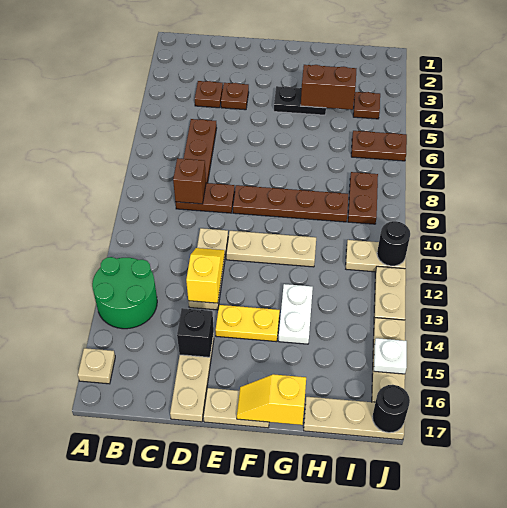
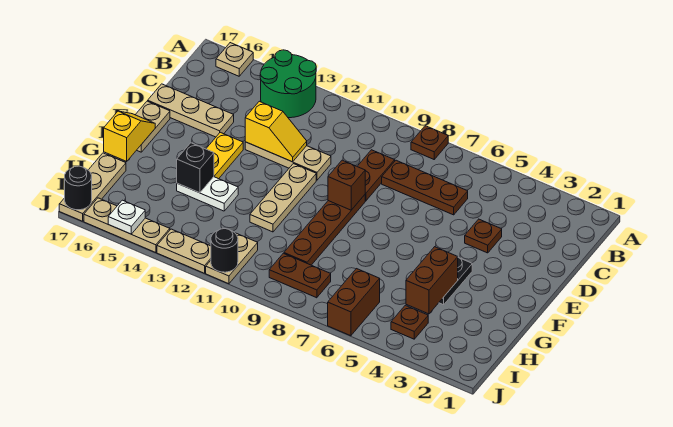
brown plate C4 level 1 -> brown plate A8 level 1
brown brick C9 level 2 -> brown brick E9 level 2
black brick D15 level 2 -> black brick G14 level 2
brown plate I6:J6 level 1 -> brown brick I6:J6 level 1

